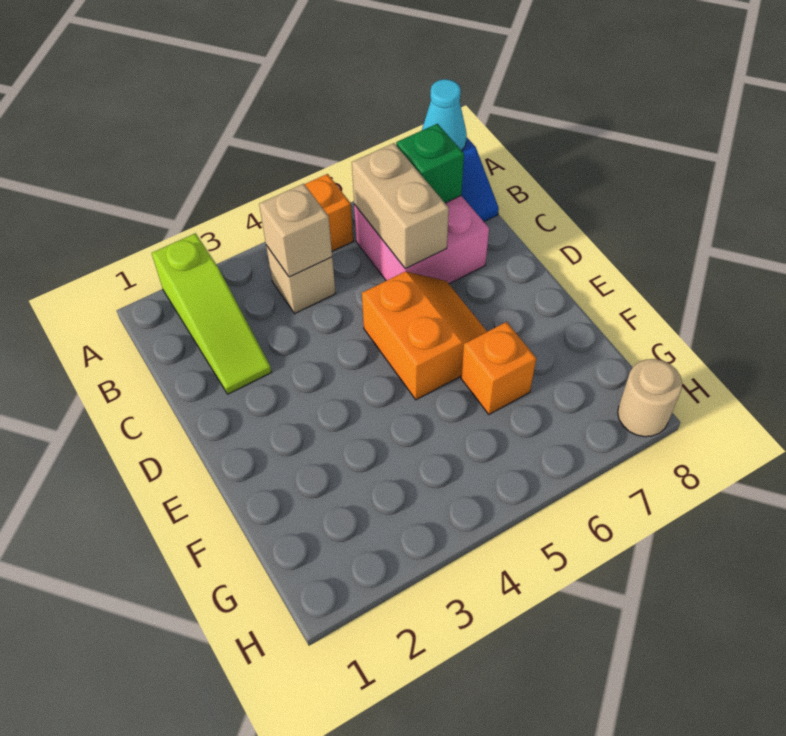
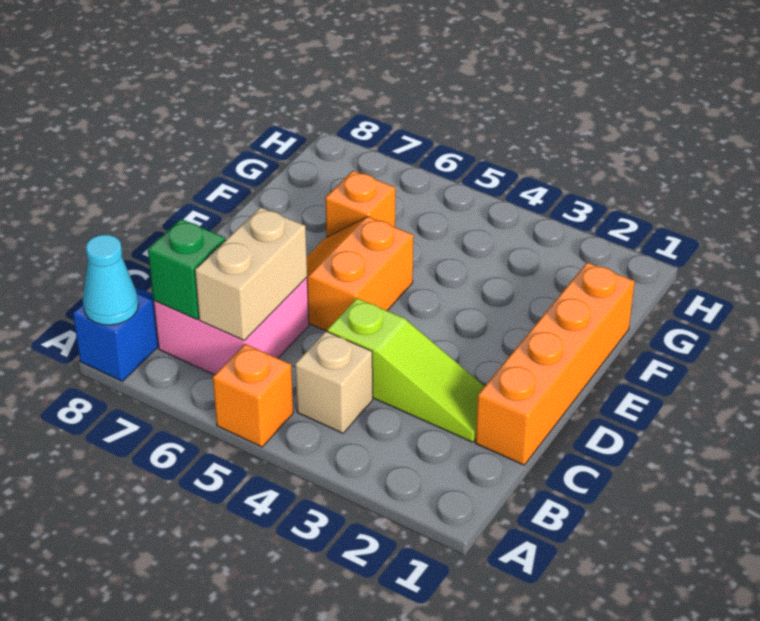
lime slope A2:C2 level 1 top A -> lime slope C2:C4 level 1 top 4
tan brick B4 level 2 -> none
none -> orange brick C1:F1 level 1
tan round brick H8 level 1 -> none

